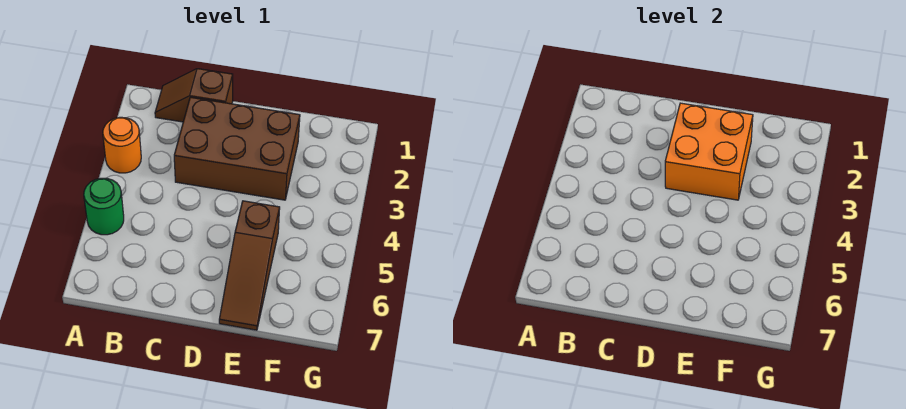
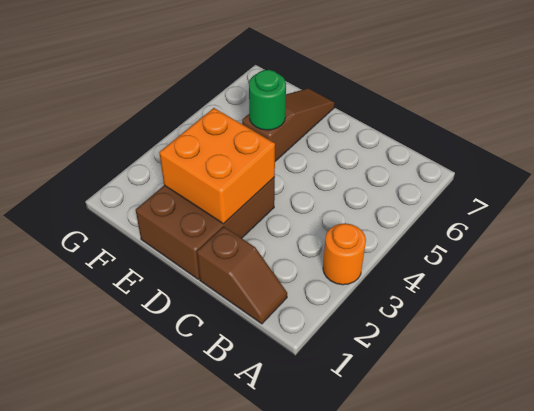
green round brick A5 level 1 -> green round brick E5 level 2
brown brick C2:E3 level 1 -> brown brick D1:E3 level 1

